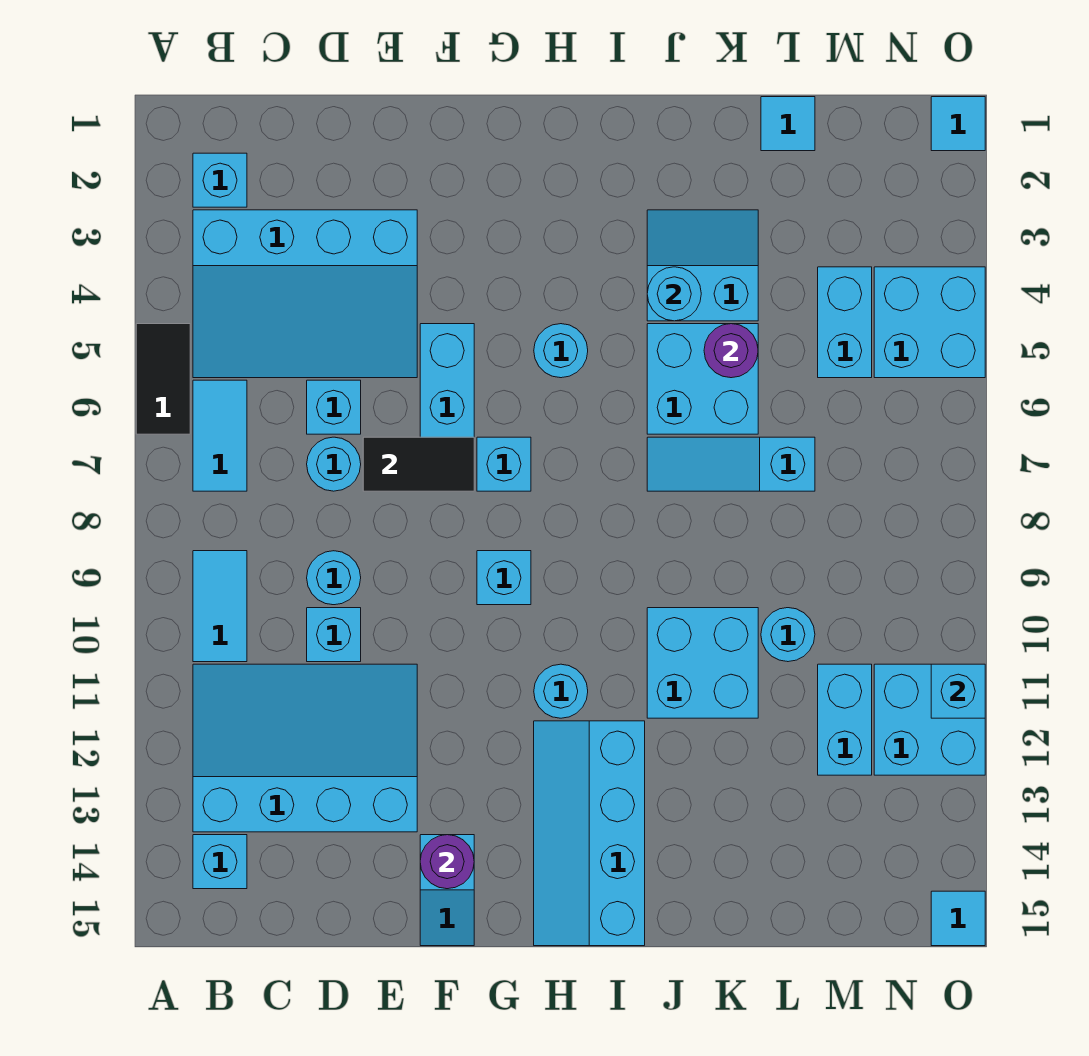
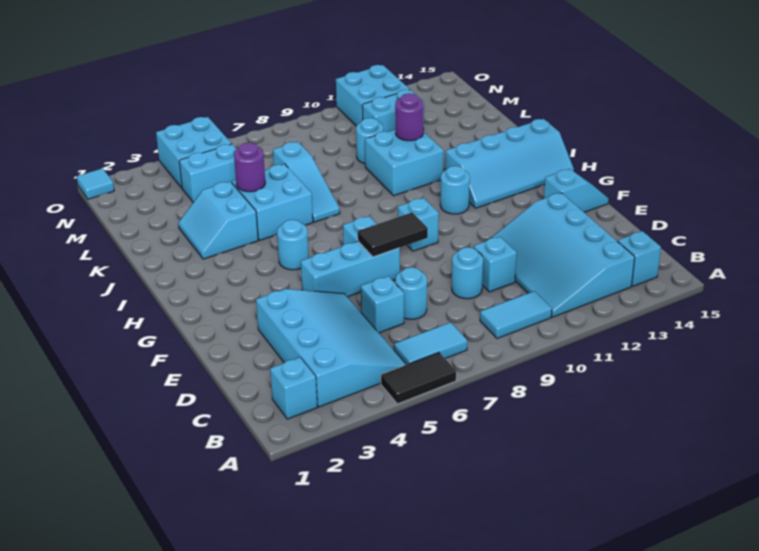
black tile E7:F7 level 2 -> black tile F7:F8 level 2
purple round brick F14 level 2 -> purple round brick K11 level 2
cyan round brick J4 level 2 -> none
cyan tile L1 level 1 -> none
cyan brick O11 level 2 -> none
cyan tile O15 level 1 -> none

